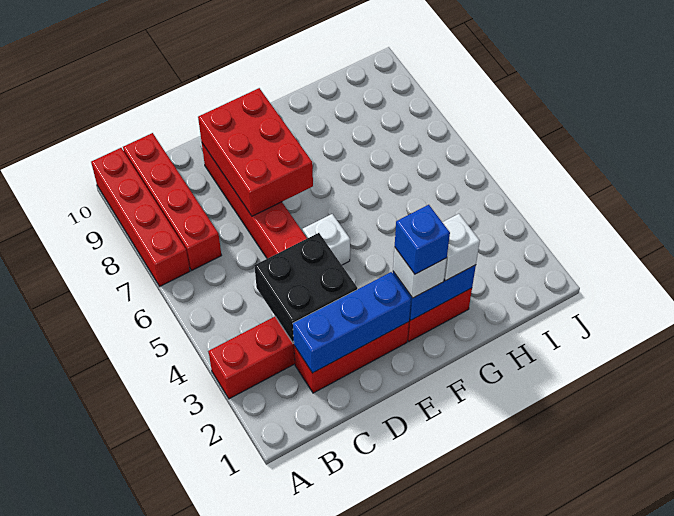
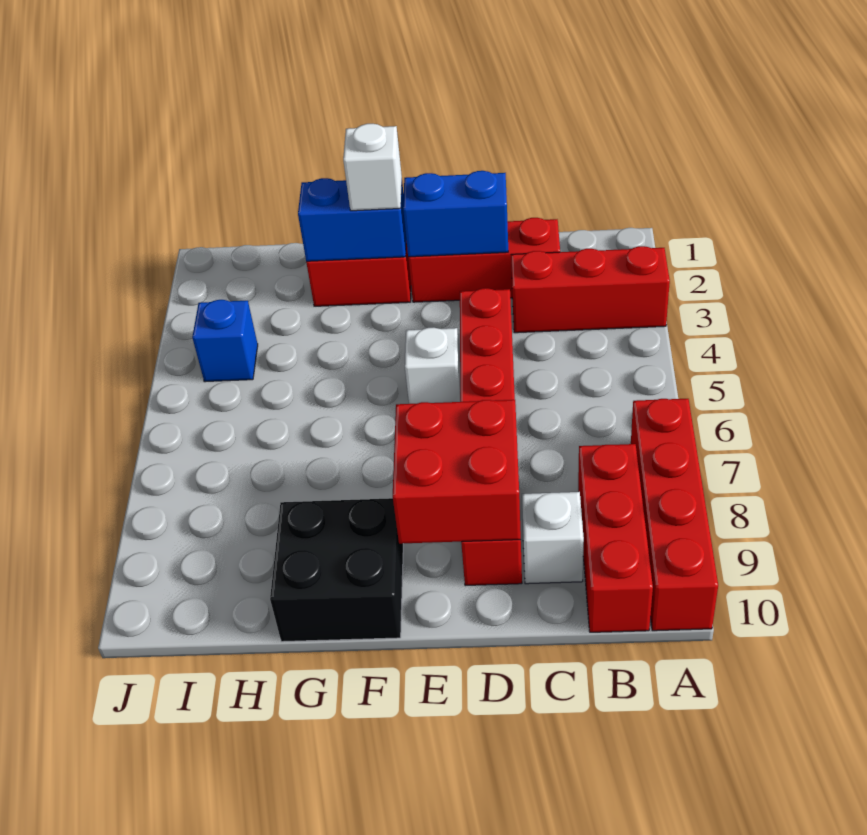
red brick B7:B10 level 1 -> red brick B8:B10 level 1
blue brick C2:E2 level 2 -> blue brick D2:E2 level 2
black brick C3:D4 level 2 -> black brick F9:G10 level 1
red brick D7:E9 level 2 -> red brick D8:E9 level 2
blue brick F2 level 4 -> blue brick I4 level 1
white brick G2 level 3 -> white brick C9 level 1

